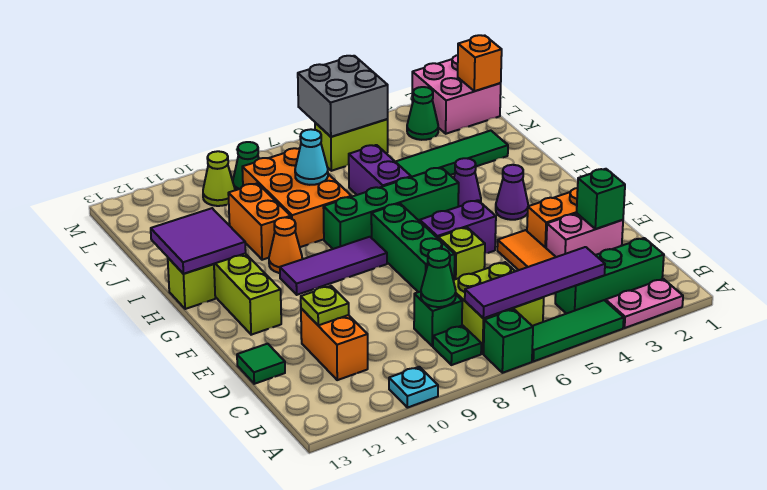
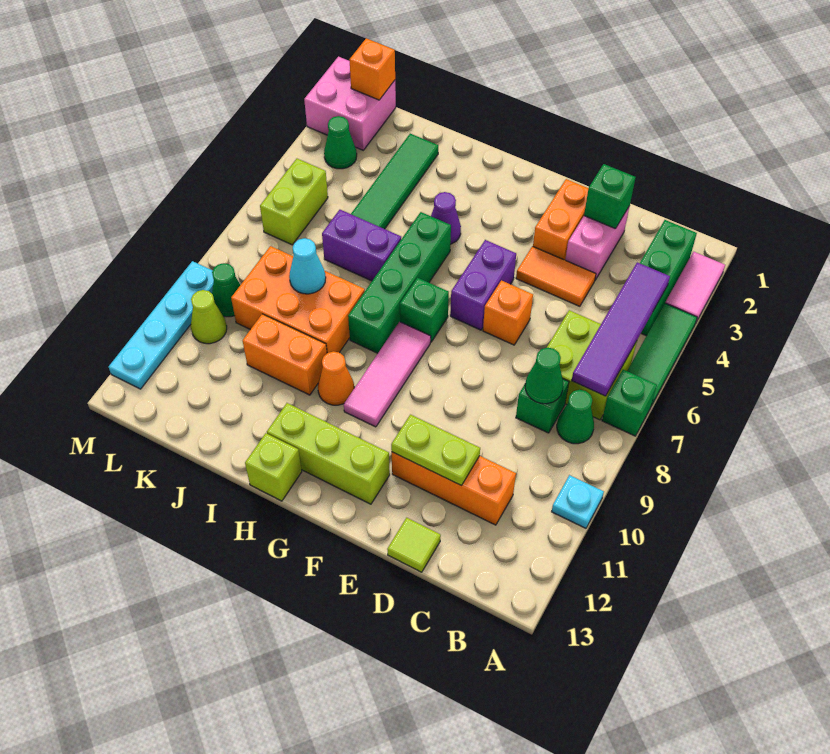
pink plate A2:A3 level 1 -> pink tile A2:A3 level 1
green plate B8 level 1 -> green cone B8 level 1
orange brick C11:D11 level 1 -> orange brick C11:E11 level 1
lime plate D11 level 2 -> lime plate D11:E11 level 2
green tile D13 level 1 -> lime tile D13 level 1
lime brick E6 level 1 -> orange brick E6 level 1
green brick E7:G7 level 1 -> green brick G7 level 1
purple cone G3 level 1 -> none
purple tile G8:G10 level 1 -> pink tile G8:G10 level 1
purple tile H12:I13 level 2 -> none
grey brick L5:M6 level 2 -> none
none -> cyan plate M9:M12 level 1

